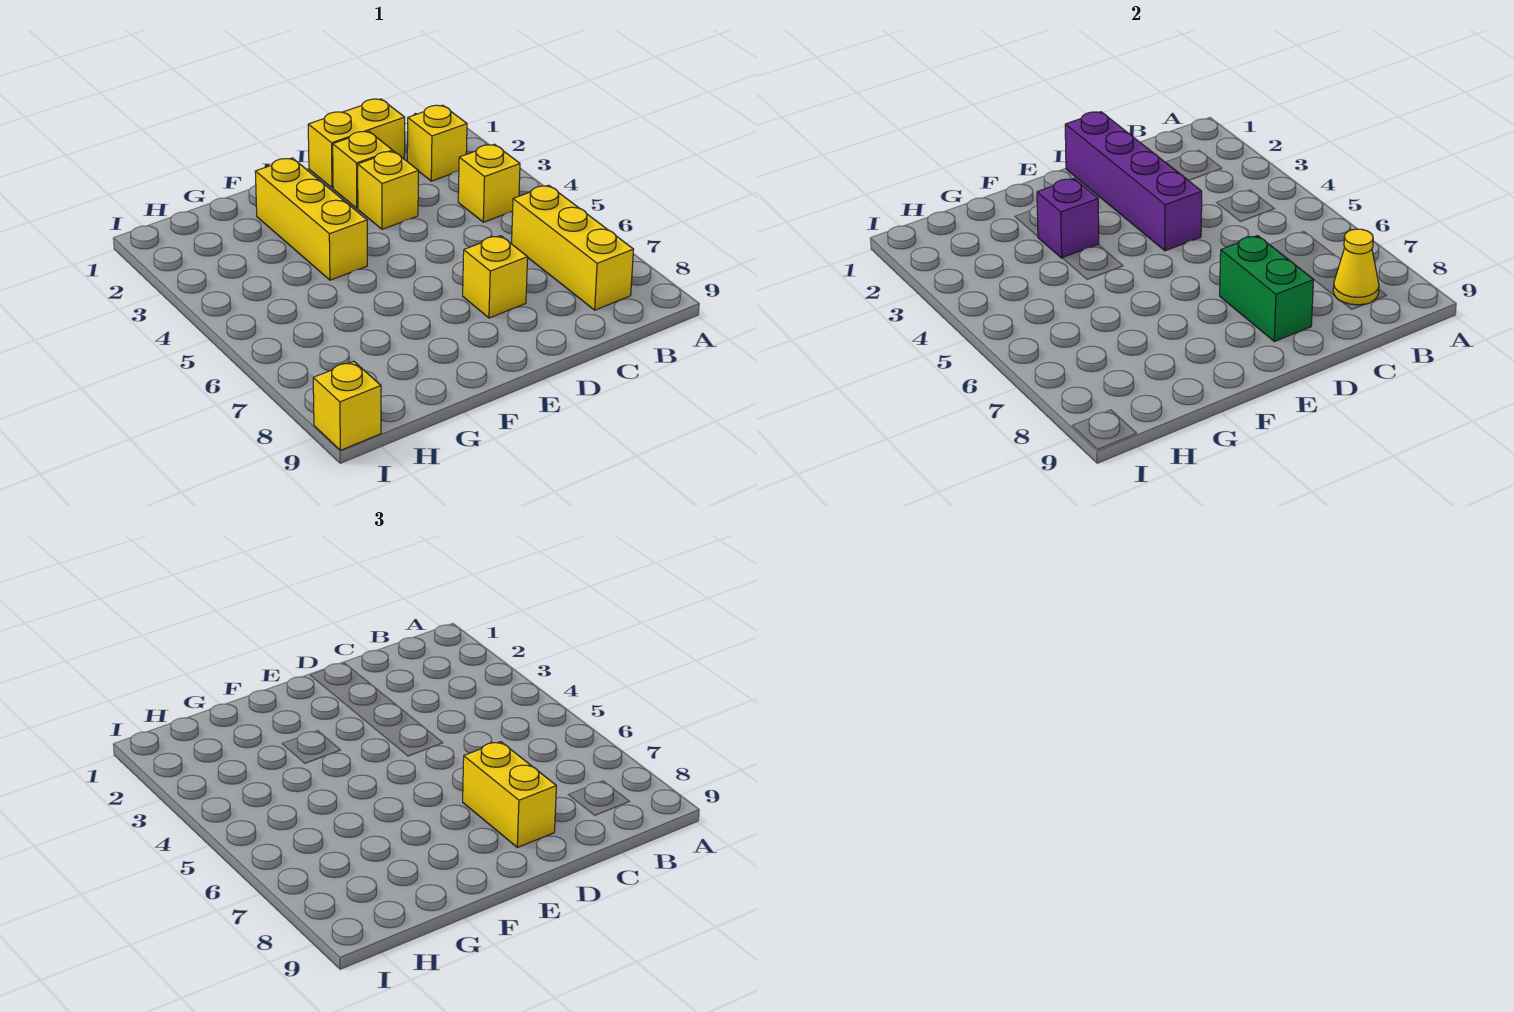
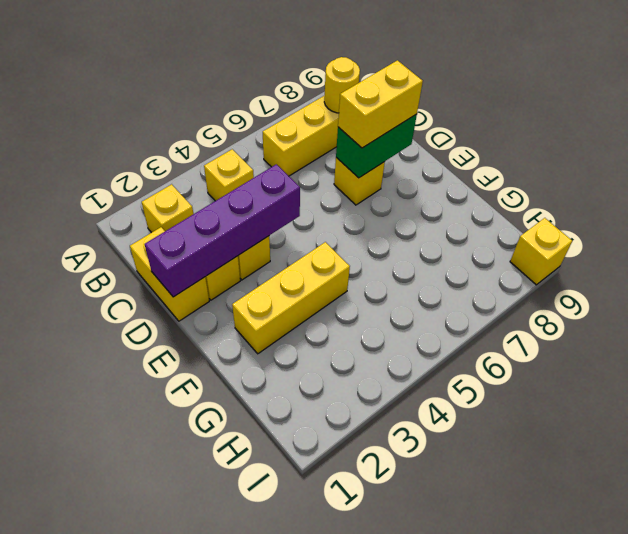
yellow cone B8 level 2 -> yellow round brick B8 level 2
purple brick F3 level 2 -> none

